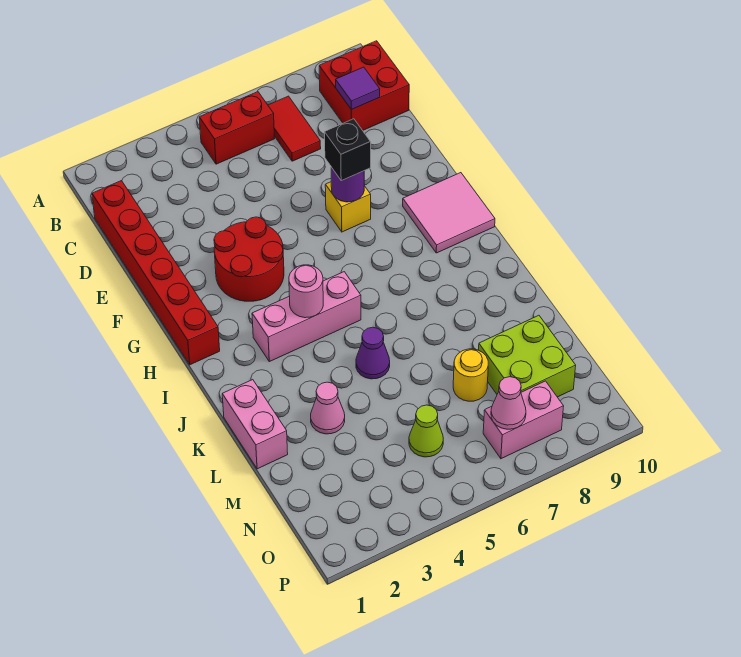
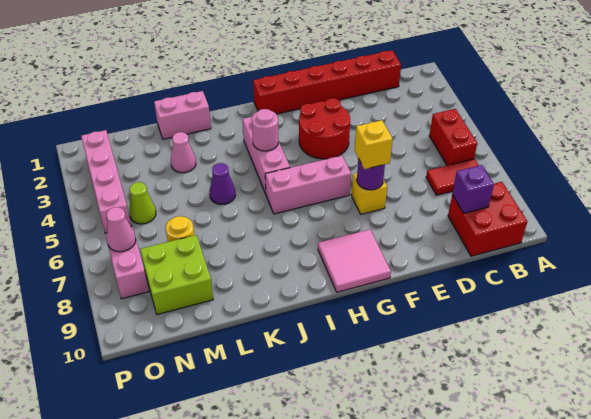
purple tile C9 level 2 -> purple brick C9 level 2
black brick F7 level 3 -> yellow brick F7 level 3
none -> pink brick G6:I6 level 1
none -> pink brick O2:O5 level 1

